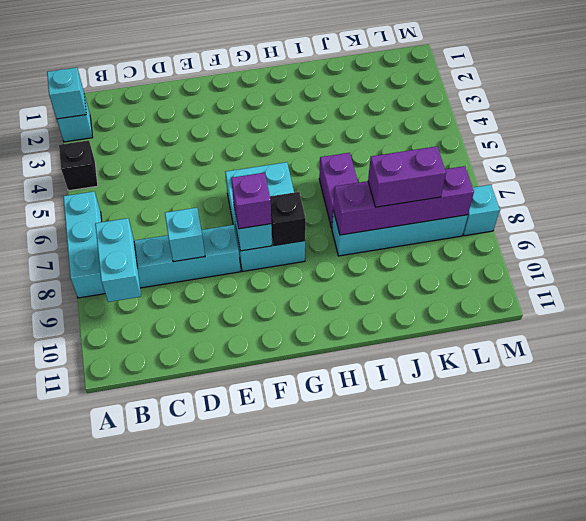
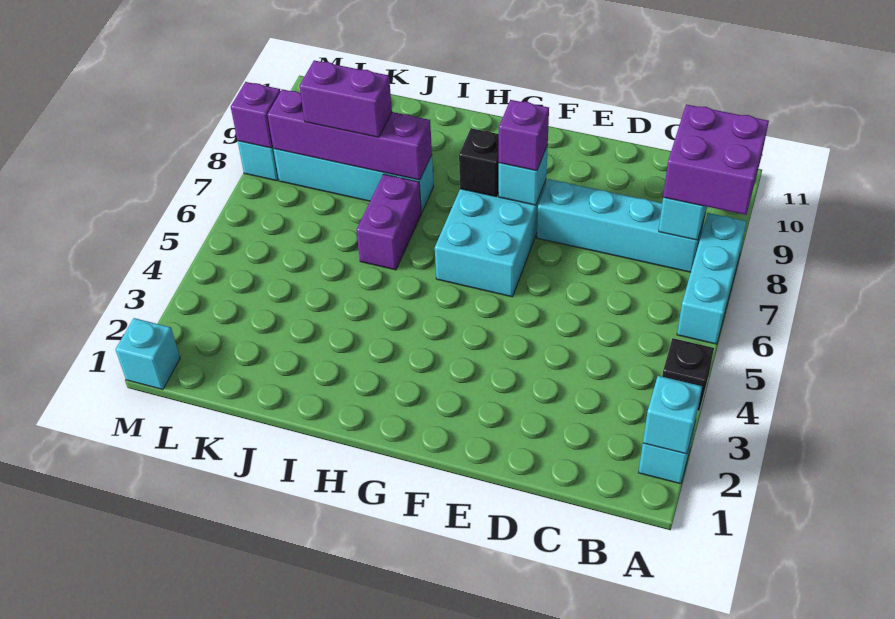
none -> purple brick A8:B9 level 3
cyan brick D8 level 2 -> cyan brick M1 level 1
none -> purple brick M8 level 2

